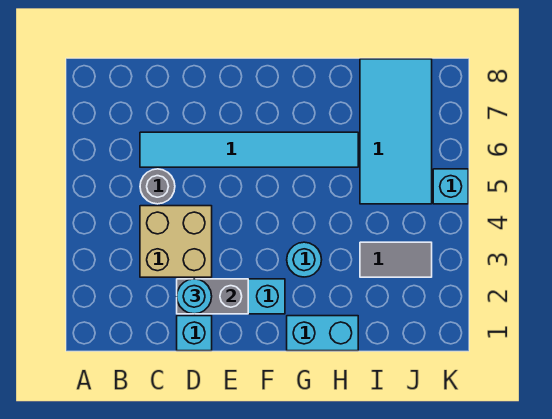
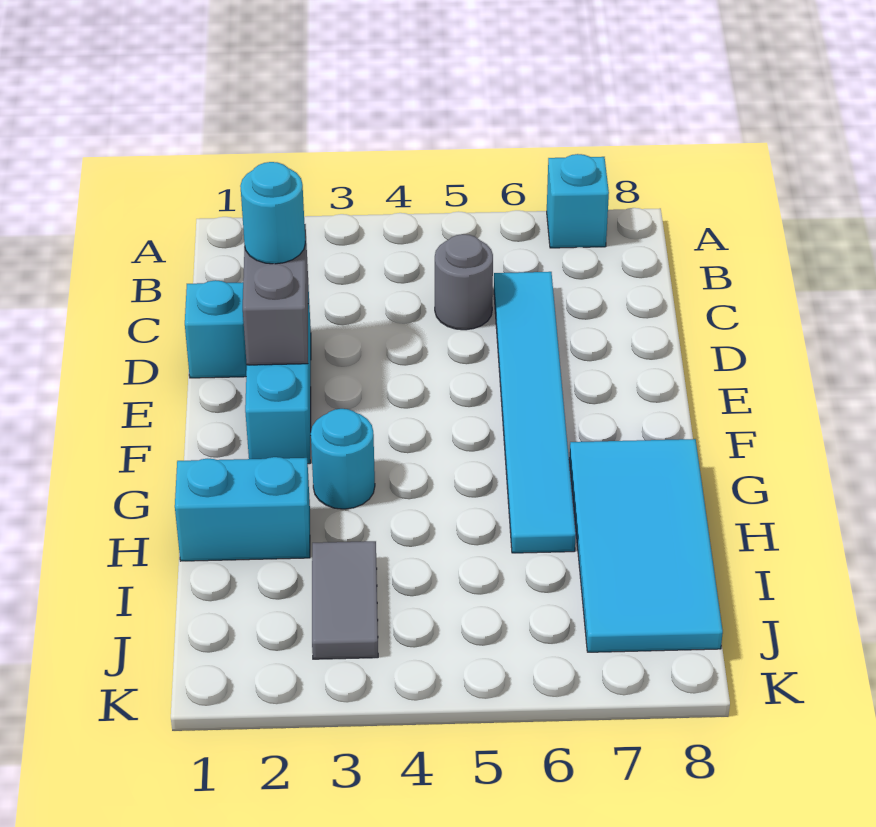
tan brick C3:D4 level 1 -> none
cyan brick G1:H1 level 1 -> cyan brick H1:H2 level 1
cyan tile I5:J8 level 1 -> cyan tile G7:J8 level 1
cyan brick K5 level 1 -> cyan brick A7 level 1

